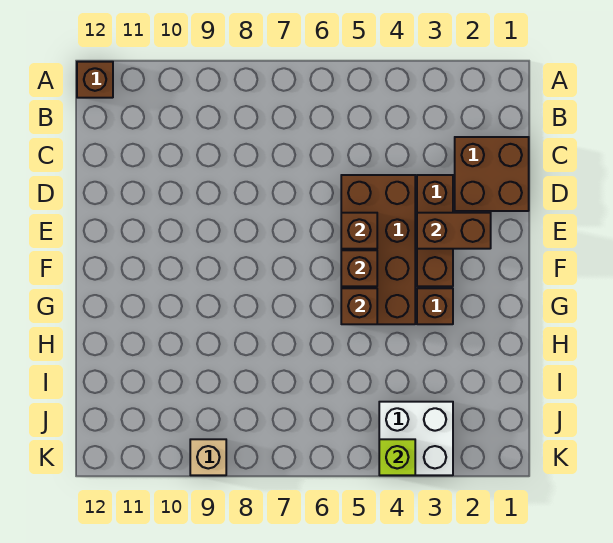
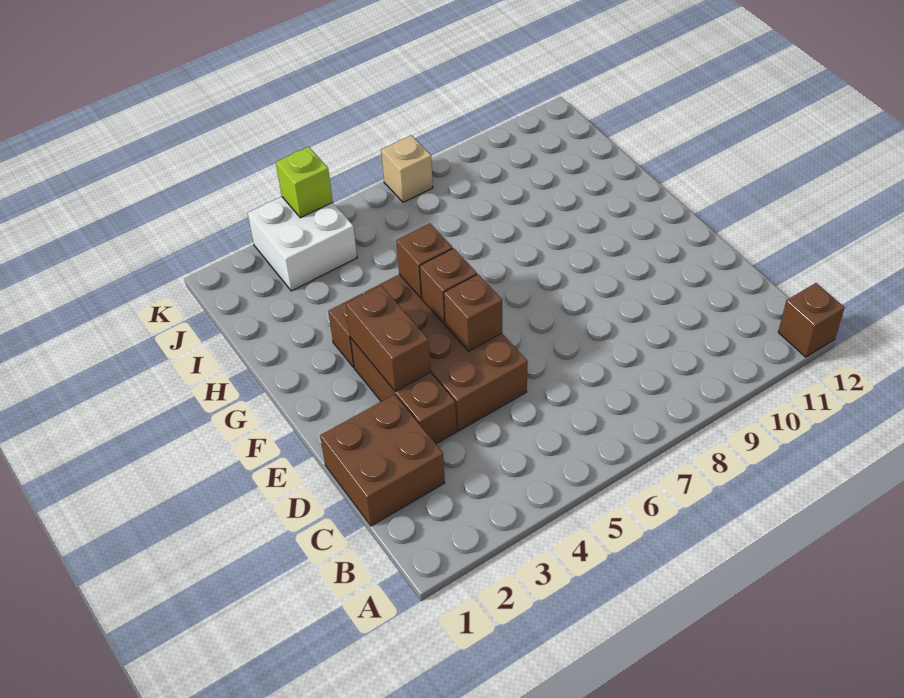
brown brick E2:E3 level 2 -> brown brick E3:F3 level 2
tan brick K9 level 1 -> tan brick K7 level 1

